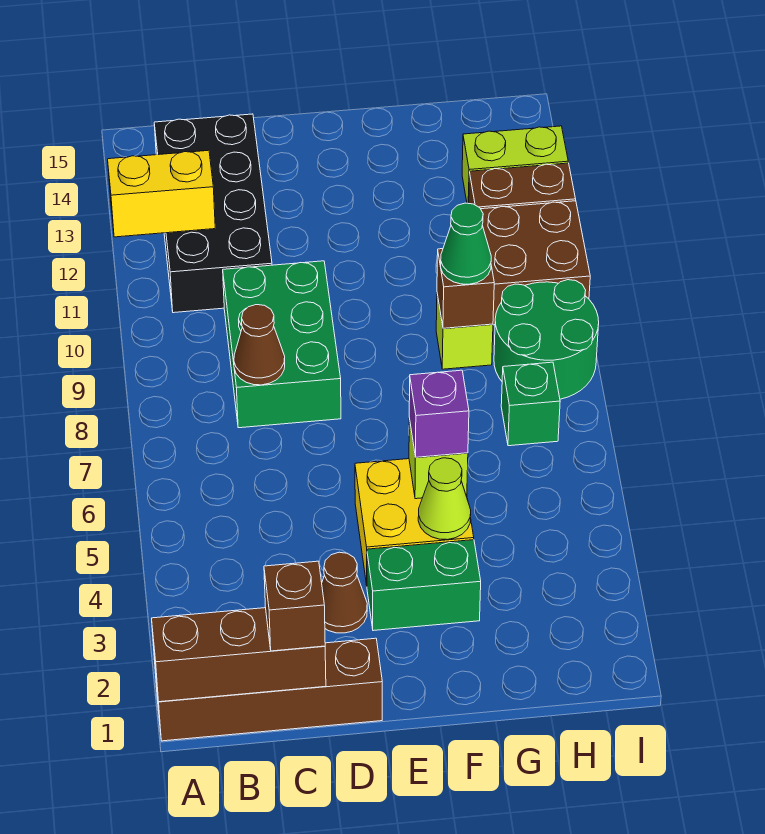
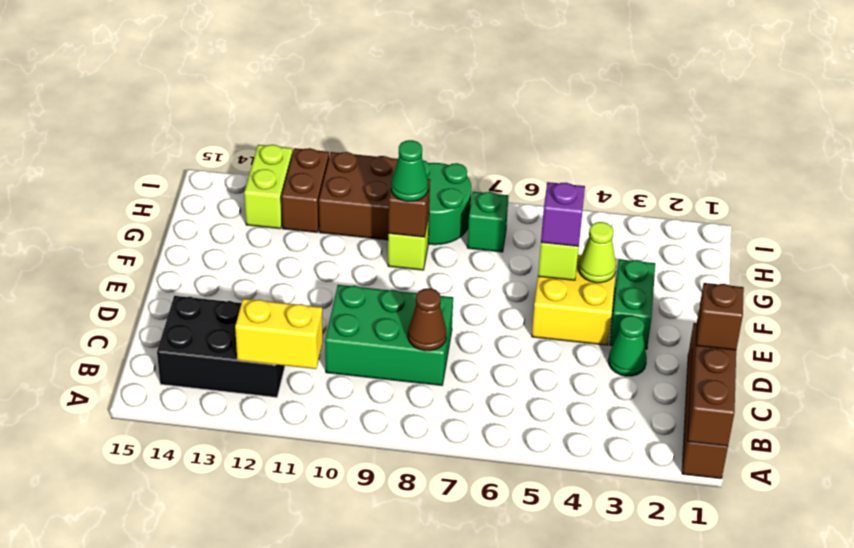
yellow brick A12:B12 level 2 -> yellow brick B11:B12 level 2
black brick B11:C14 level 1 -> black brick B12:C14 level 1
brown cone D3 level 1 -> green cone D3 level 1

